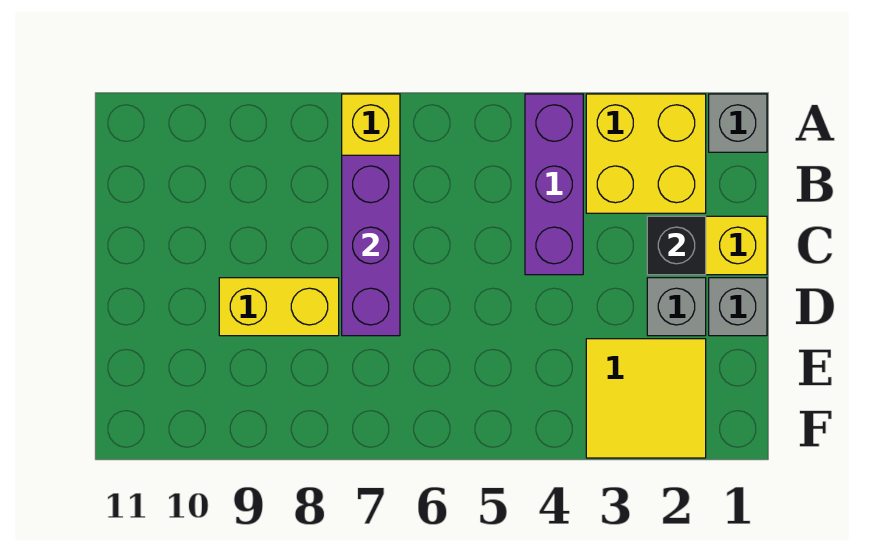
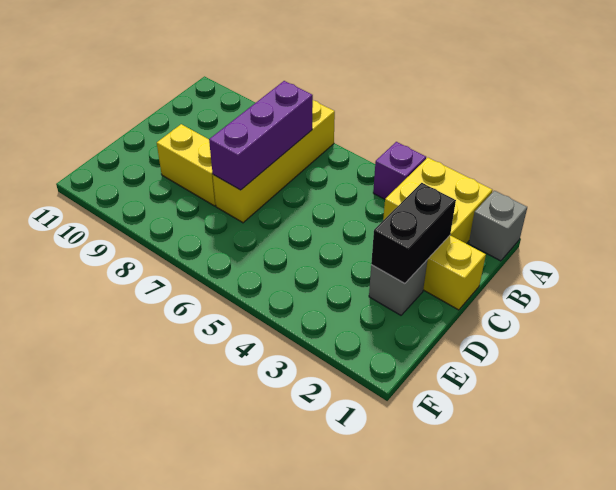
purple brick A4:C4 level 1 -> purple brick A4 level 1
black brick C2 level 2 -> black brick C2:D2 level 2
grey brick D1 level 1 -> none
yellow tile E2:F3 level 1 -> none

